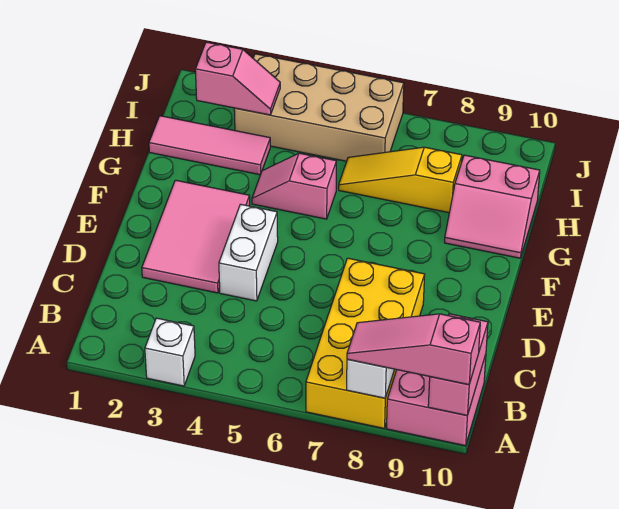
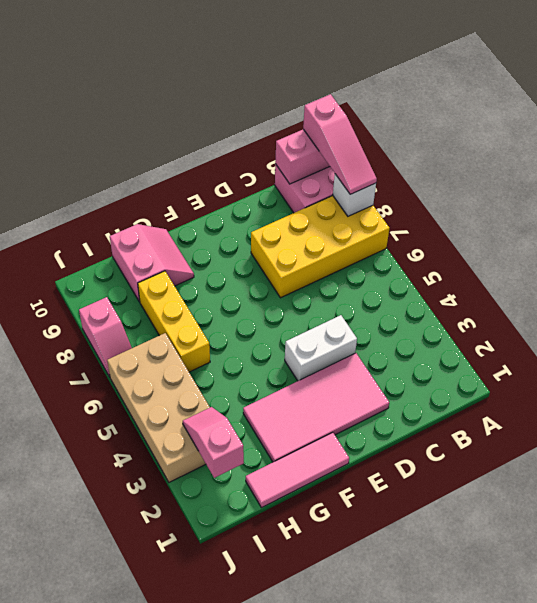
white brick A3 level 1 -> none
pink tile D2:F3 level 1 -> pink tile D2:G3 level 1
pink slope G4:G5 level 1 top 5 -> pink slope J7:J8 level 1 top 8
pink tile H1:H3 level 1 -> pink tile F1:H1 level 1
yellow slope H6:H8 level 1 top 8 -> yellow brick H6:H8 level 1

